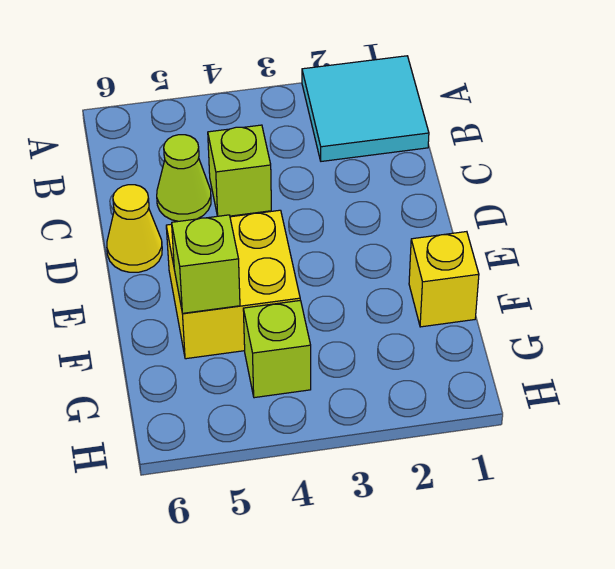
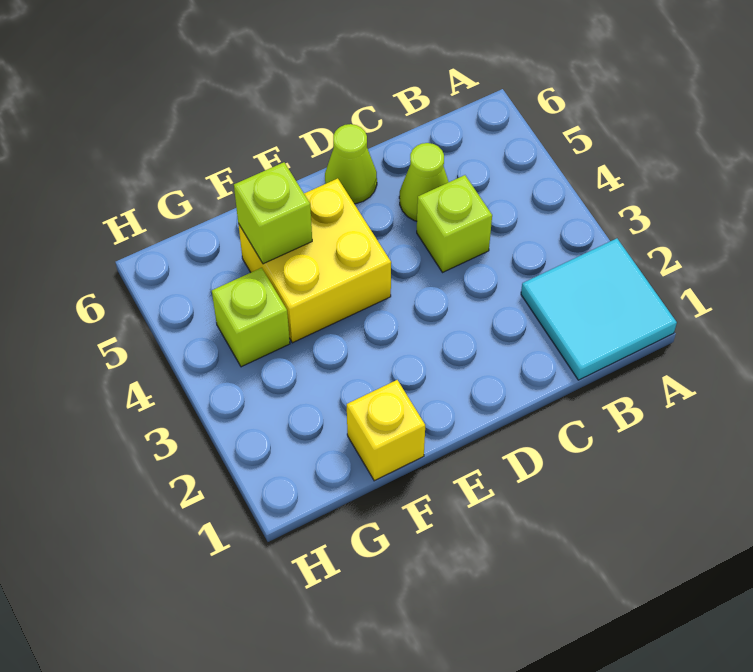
yellow cone D6 level 1 -> lime cone D6 level 1

